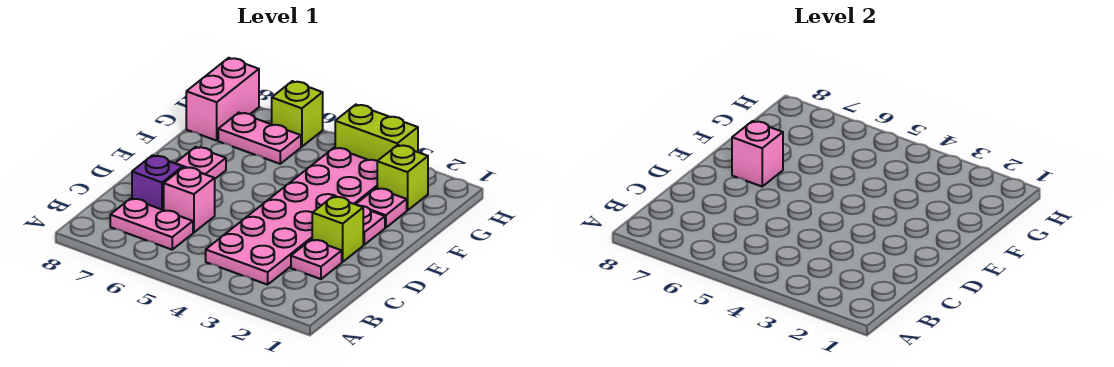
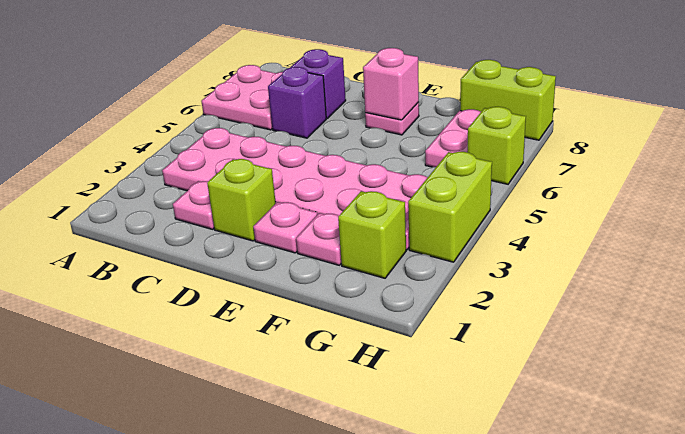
pink plate B6:B7 level 1 -> pink plate A6:B7 level 1
pink brick C6 level 1 -> purple brick C6 level 1
pink brick G8:H8 level 1 -> lime brick G8:H8 level 1

